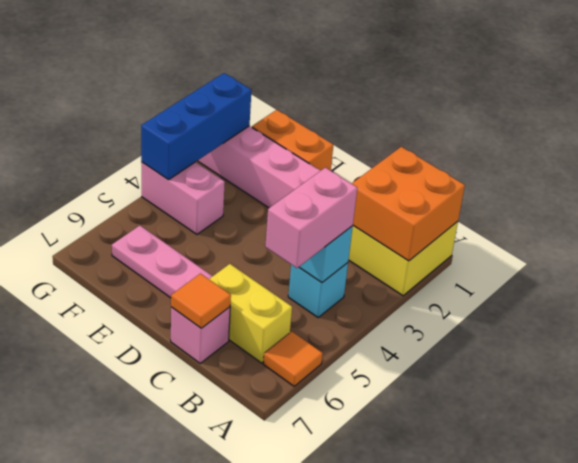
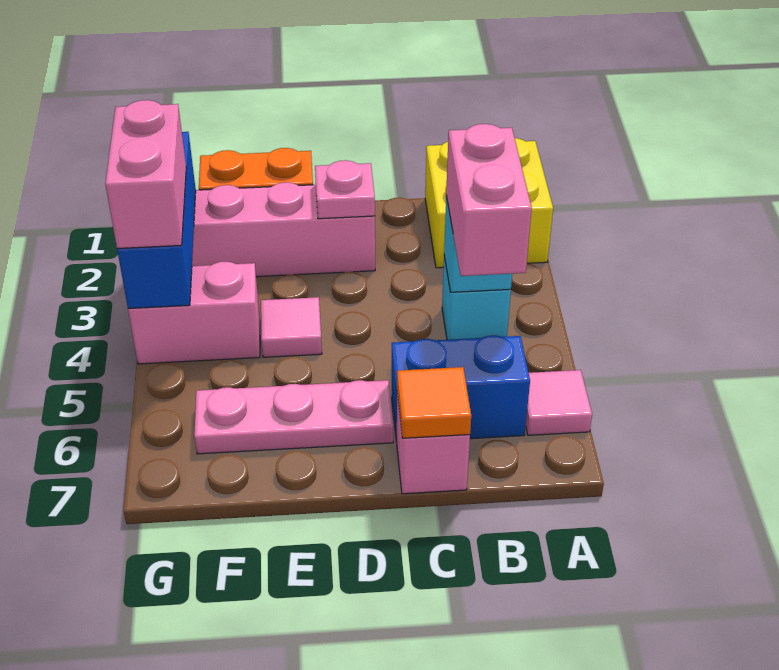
orange brick A1:B2 level 2 -> none
orange tile A6 level 1 -> pink tile A6 level 1
yellow brick B6:C6 level 1 -> blue brick B6:C6 level 1
none -> pink plate D2 level 2
none -> pink tile E4 level 1
none -> pink brick G3:G4 level 3

